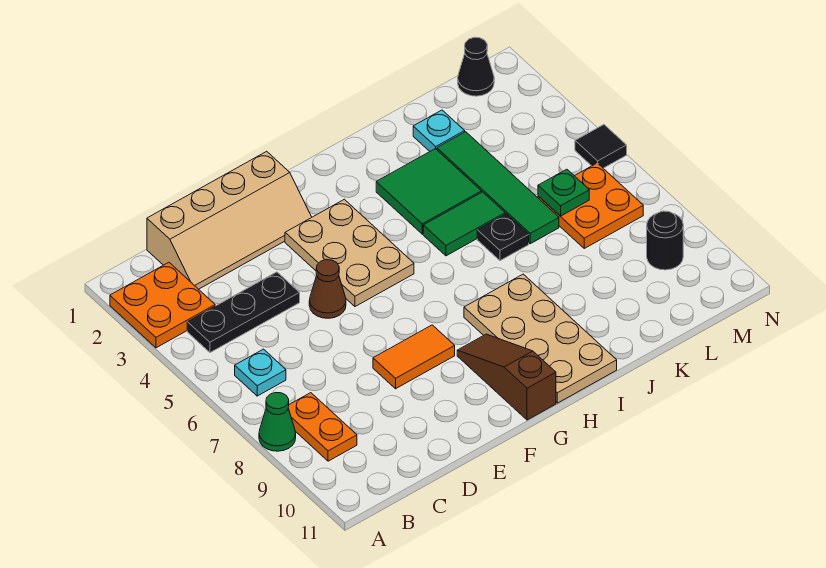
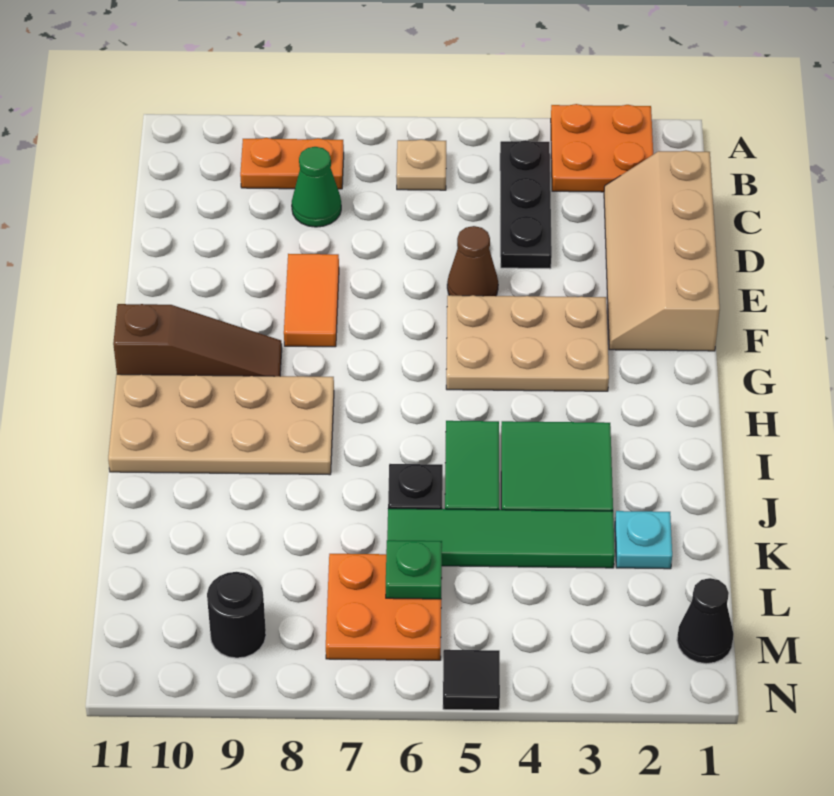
green cone A8 level 1 -> green cone C8 level 1
cyan plate B6 level 1 -> tan plate B6 level 1

